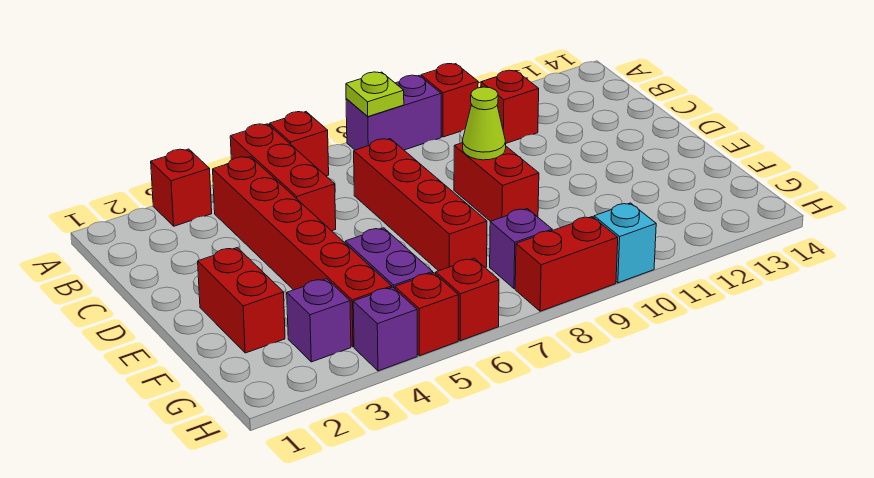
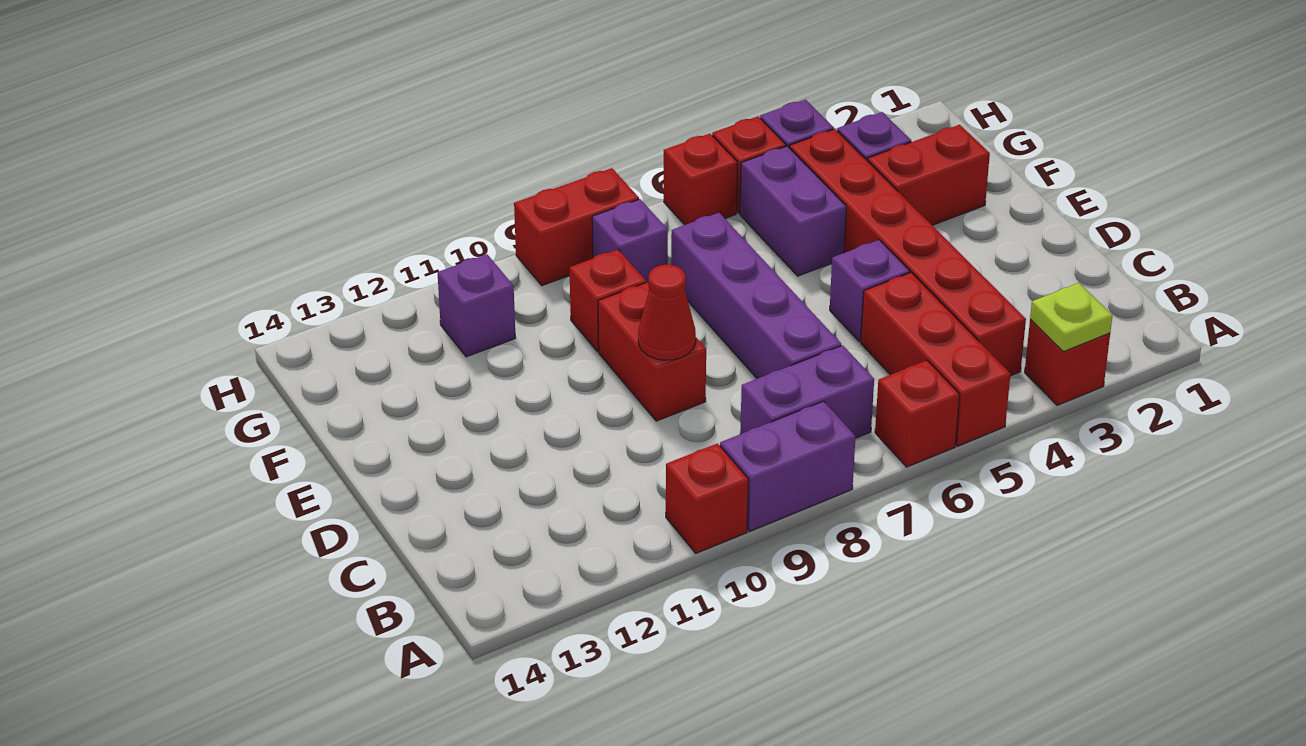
lime plate A8 level 2 -> lime plate A3 level 2
none -> purple brick B7:B8 level 1
red brick B11 level 1 -> red brick F9 level 1
red brick C7:F7 level 1 -> purple brick C7:F7 level 1
none -> purple brick D5 level 1
lime cone D9 level 2 -> red cone D9 level 2
red brick E2:F2 level 1 -> red brick F2:F3 level 1
none -> purple brick G11 level 1
cyan brick H10 level 1 -> none

